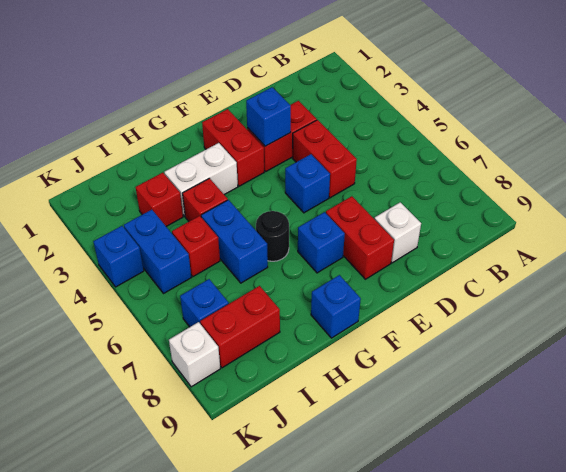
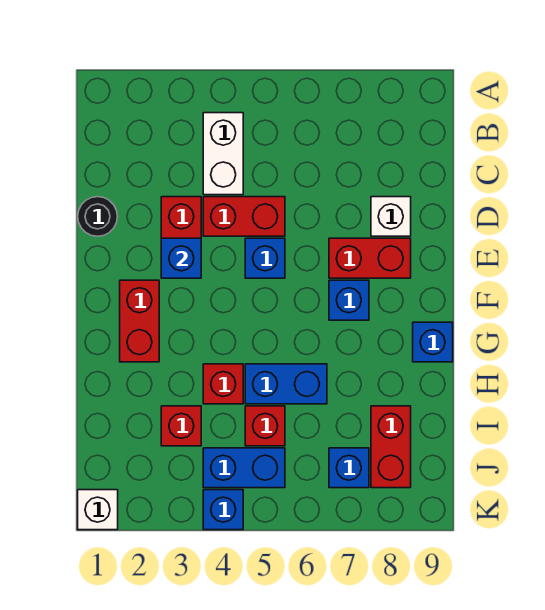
red brick F2:F3 level 1 -> red brick F2:G2 level 1
white brick G3:H3 level 1 -> white brick B4:C4 level 1
black round brick G6 level 1 -> black round brick D1 level 1
white brick K8 level 1 -> white brick K1 level 1

